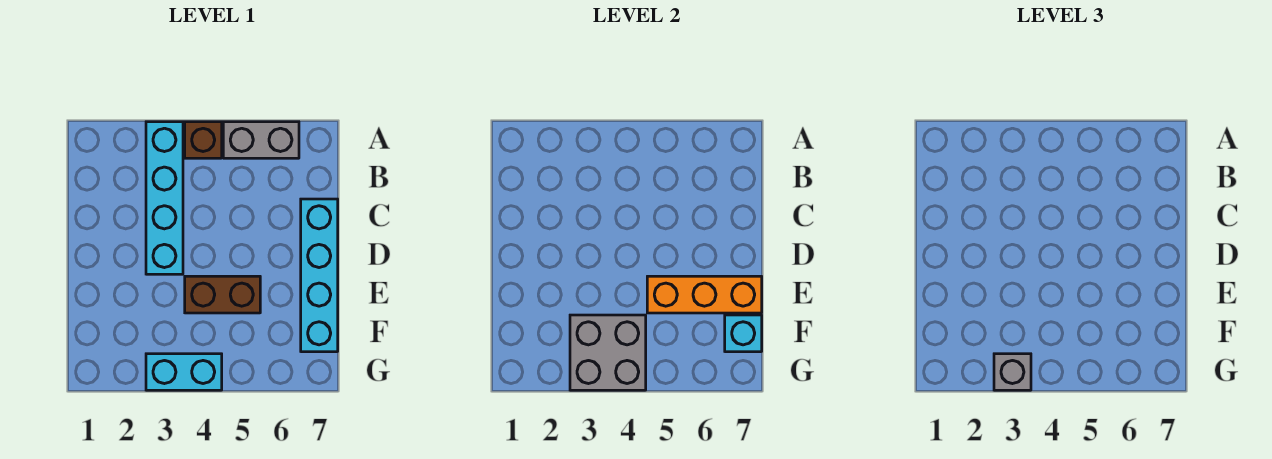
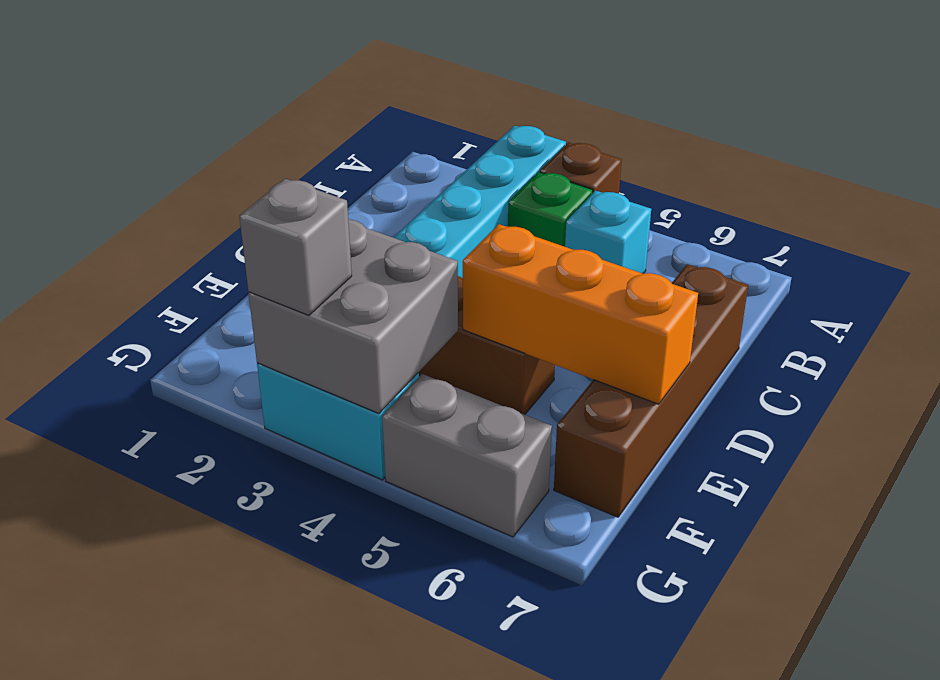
grey brick A5:A6 level 1 -> grey brick G5:G6 level 1
none -> green brick B4 level 1
cyan brick C7:F7 level 1 -> brown brick C7:F7 level 1
cyan brick F7 level 2 -> cyan brick B5 level 1

